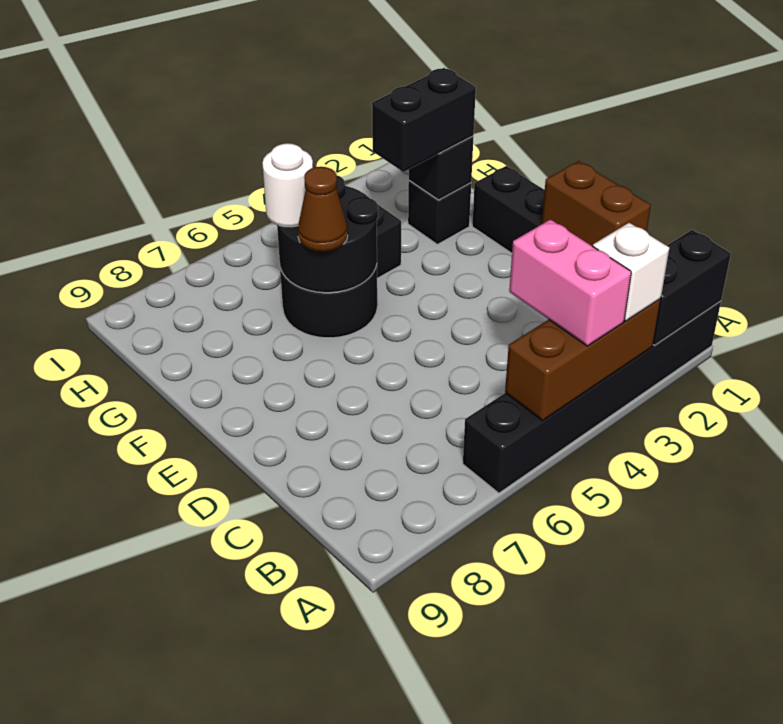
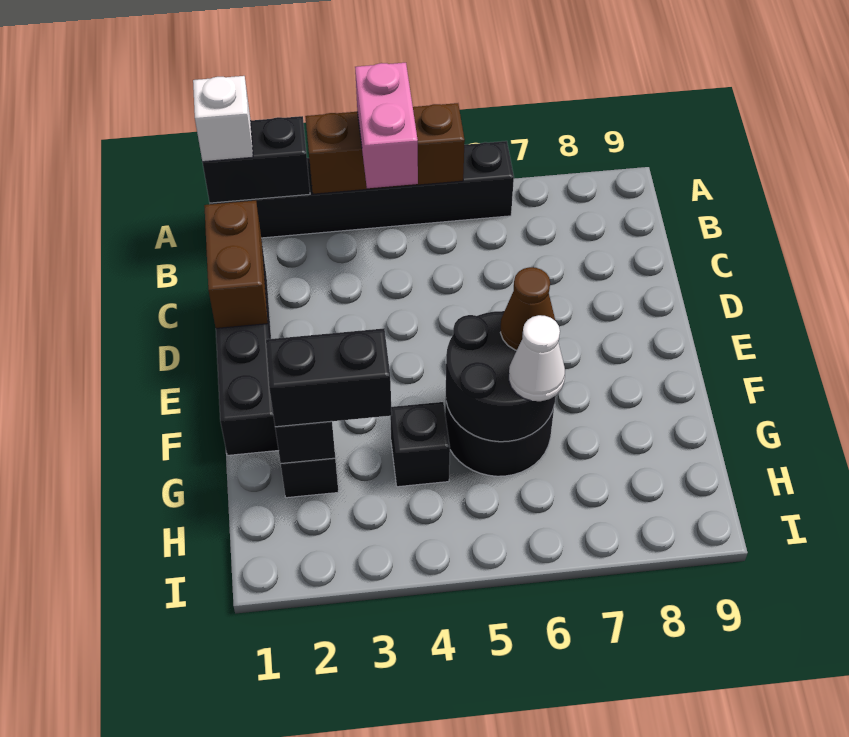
white brick A3 level 3 -> white brick A1 level 3
white round brick G6 level 3 -> white cone G6 level 3

